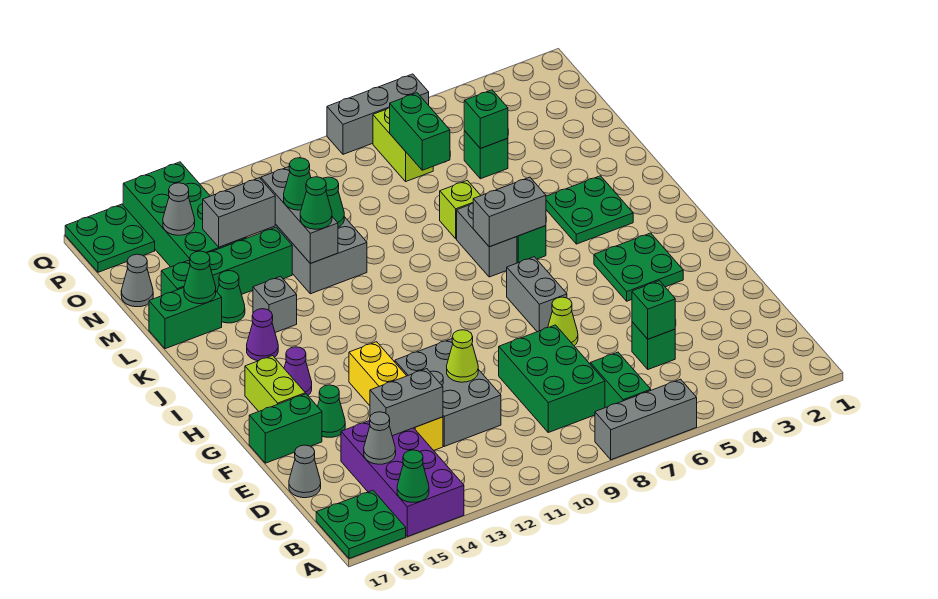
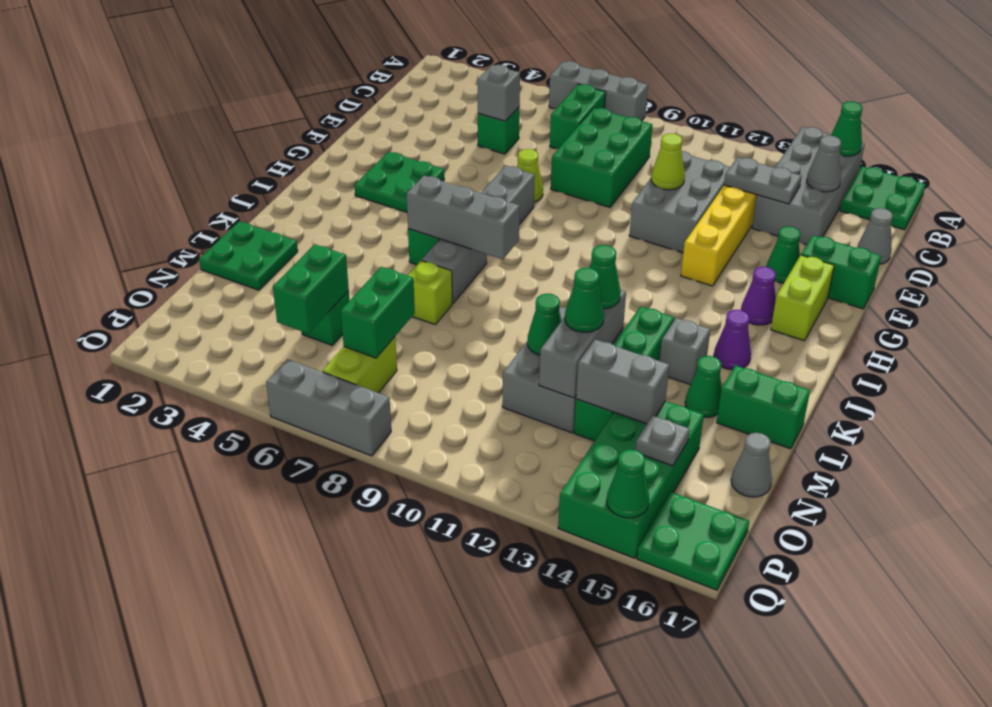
purple brick A14:D15 level 1 -> grey brick A14:D15 level 1
green brick D5 level 2 -> grey brick D5 level 2
grey brick D13:D14 level 2 -> grey plate D13:D14 level 2
green plate J3:K4 level 1 -> green plate L1:M2 level 1
grey brick J6:J7 level 2 -> grey brick J6:J8 level 2
green cone L16 level 2 -> green cone Q15 level 2
green brick M13:M16 level 1 -> green brick K13:N13 level 1
green brick N5 level 2 -> green brick N5:O5 level 2
grey cone O15 level 2 -> grey plate O15 level 2

